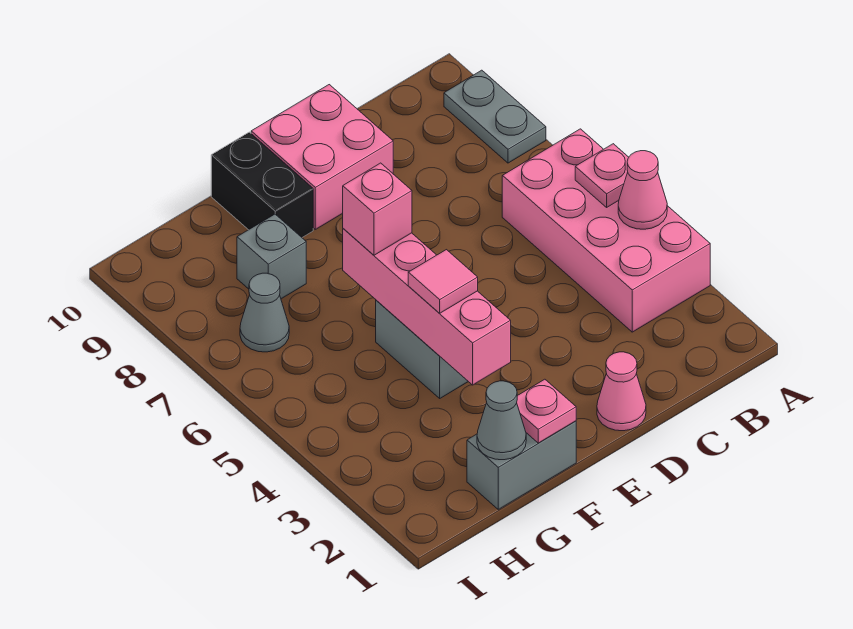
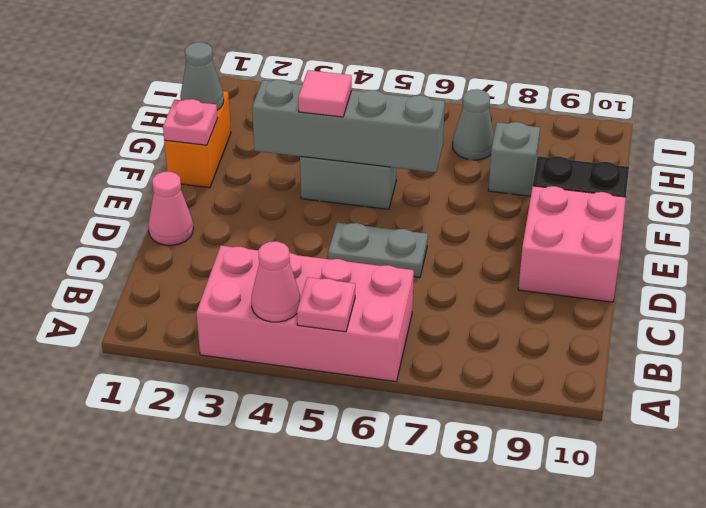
grey plate A8:A9 level 1 -> grey plate D5:D6 level 1
grey brick F1:G1 level 1 -> orange brick F1:G1 level 1
pink brick F3:F6 level 2 -> grey brick F3:F6 level 2
pink brick F6 level 3 -> none

